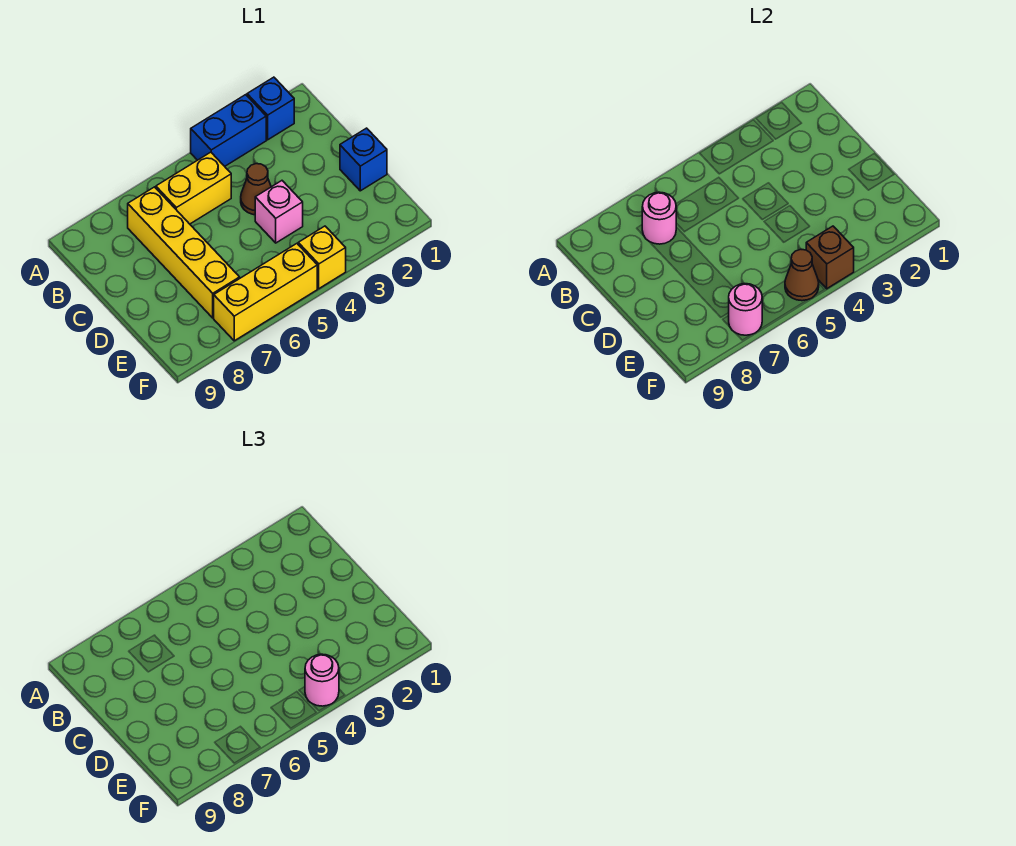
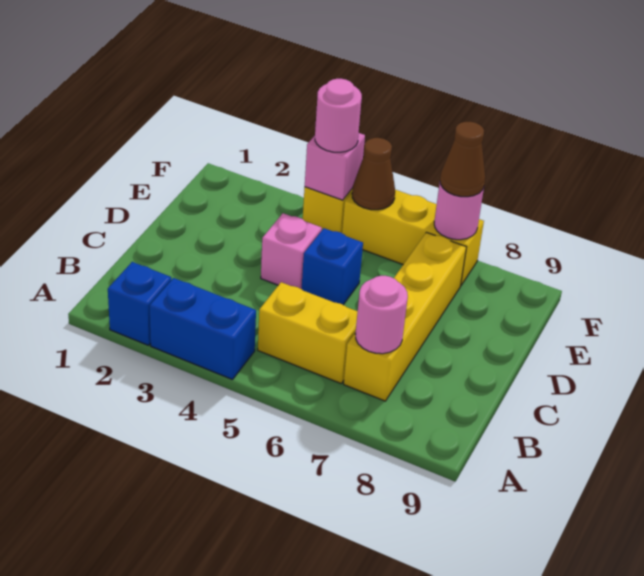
brown cone C4 level 1 -> brown cone F7 level 3
blue brick D1 level 1 -> blue brick D5 level 1
brown brick F4 level 2 -> pink brick F4 level 2

